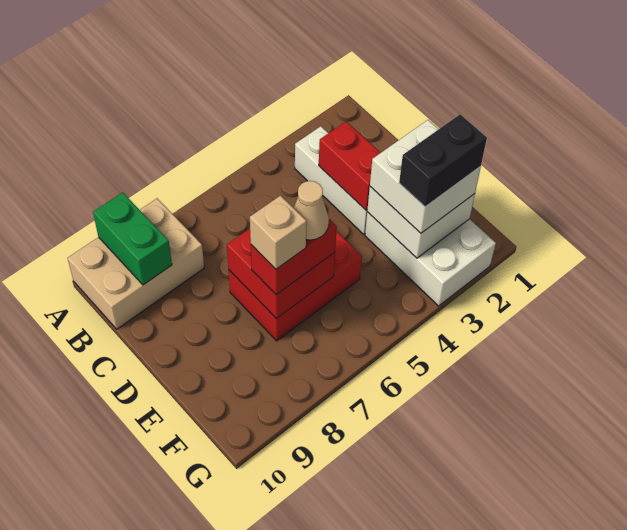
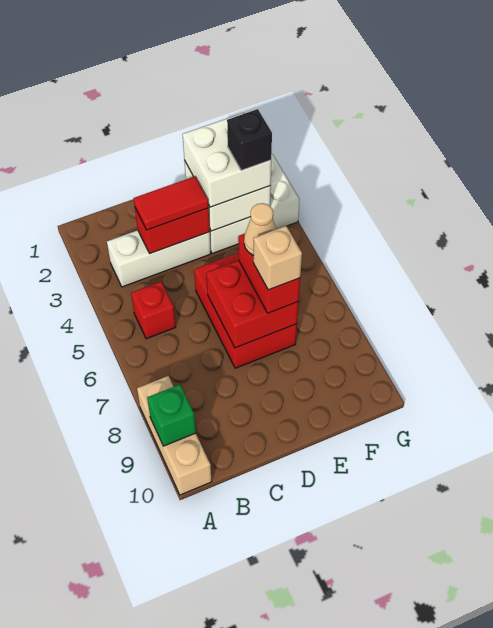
tan brick A8:B10 level 1 -> tan brick A8:A10 level 1
green brick A9:B9 level 2 -> green brick A9 level 2
none -> red brick B5 level 1
none -> red tile C3:D3 level 3
black brick F2:F3 level 4 -> black brick F3 level 4

